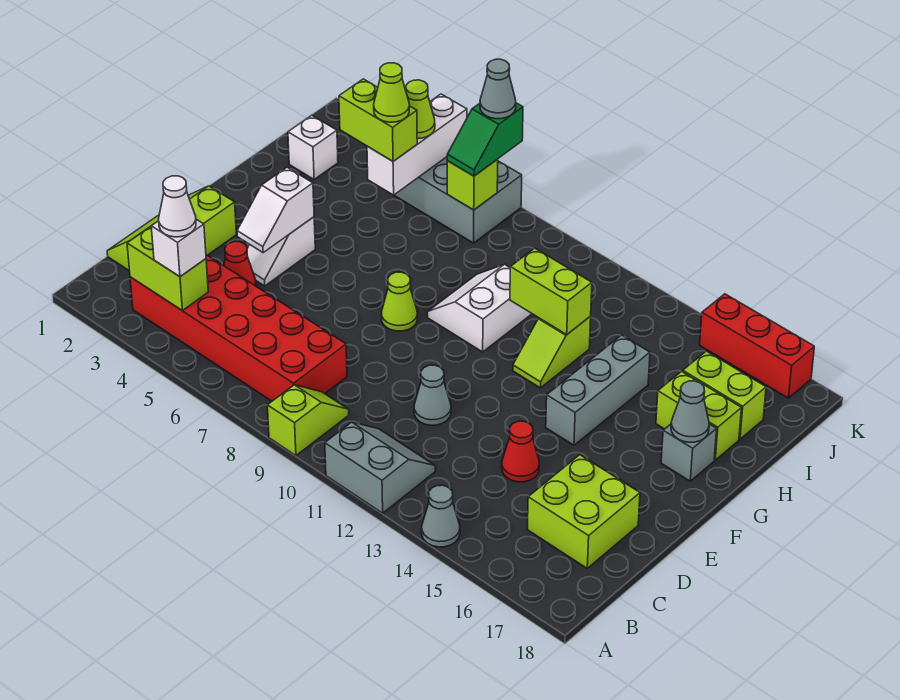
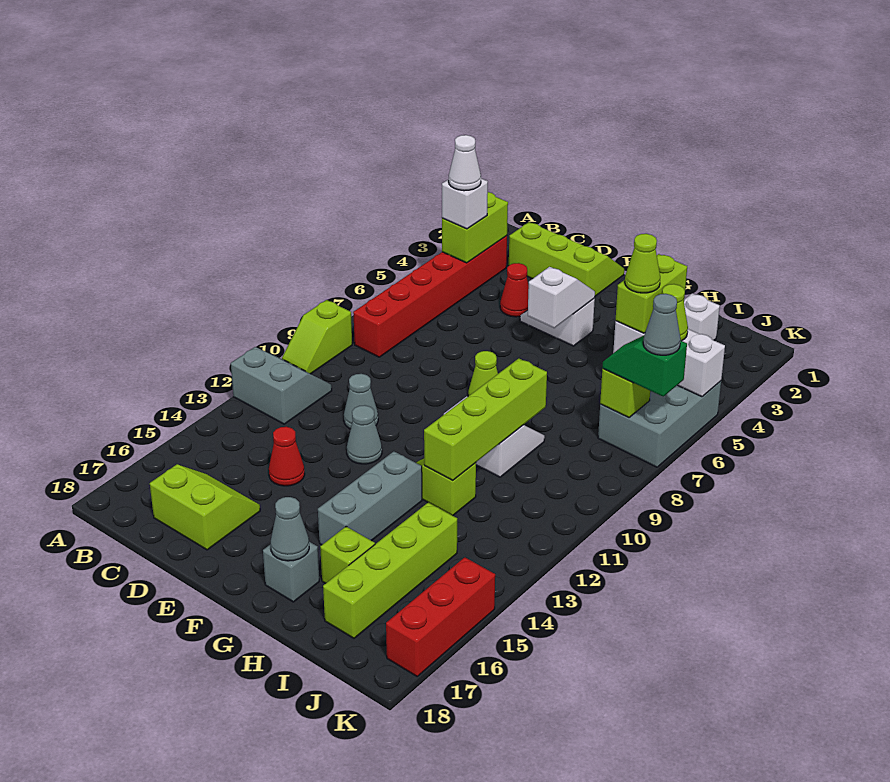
lime slope A9:B9 level 1 top A -> lime slope A9:A10 level 1 top 9
grey slope A11:B12 level 1 top A -> grey slope A11:B12 level 1 top 12
grey cone A14 level 1 -> grey cone E12 level 1
red brick B3:C8 level 1 -> red brick B3:B8 level 1
lime brick C16:D17 level 1 -> lime slope C16:D17 level 1 top 17
white slope E4:F4 level 2 top F -> white slope F4:F5 level 2 top 5
grey brick F14:H14 level 1 -> grey brick G13:G15 level 1
lime brick H11:H12 level 2 -> lime brick H9:H12 level 2
lime brick H16:H17 level 1 -> lime brick H16 level 1
lime brick I16:I17 level 1 -> lime brick I14:I17 level 1

